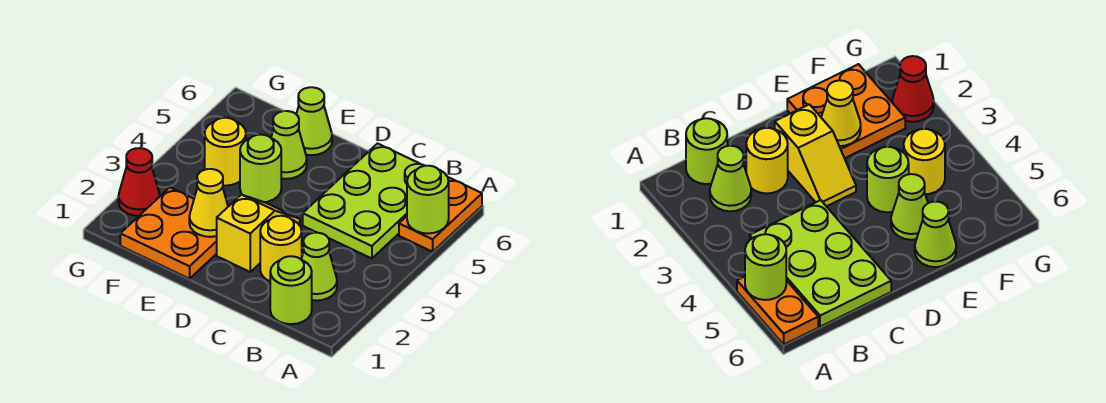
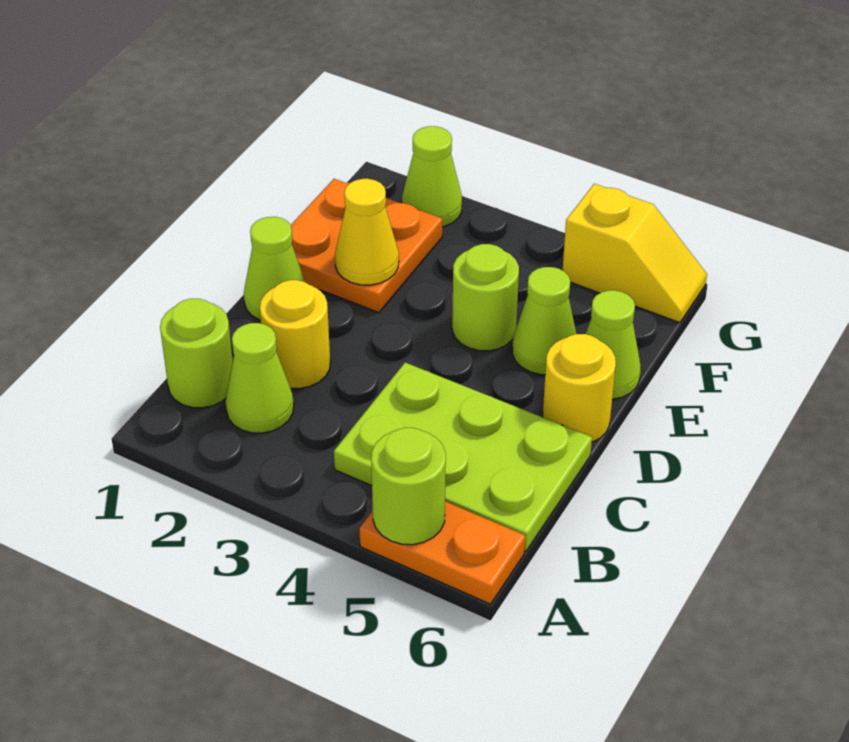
none -> lime cone D1 level 1
yellow slope D2:D3 level 1 top 2 -> yellow slope G5:G6 level 1 top 5
yellow round brick F4 level 1 -> yellow round brick D6 level 1
red cone G2 level 1 -> lime cone G2 level 1

